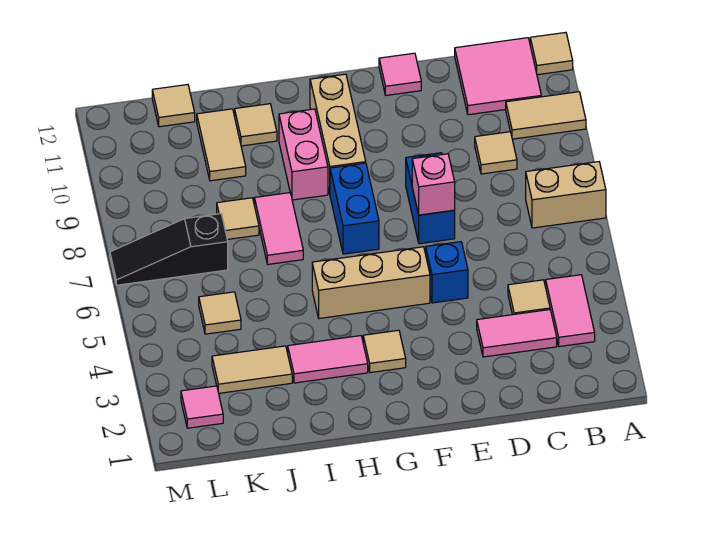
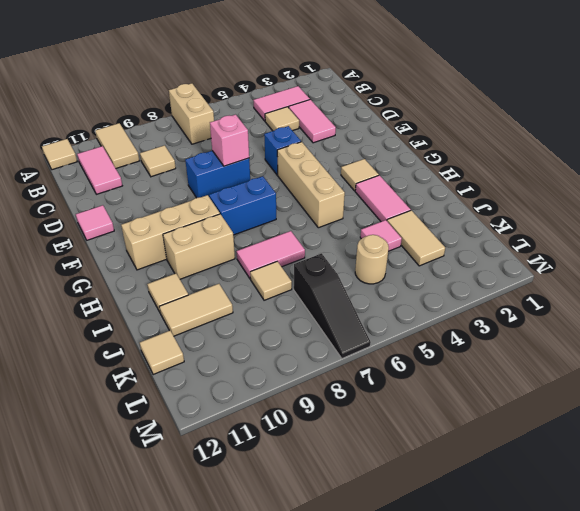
pink tile B11:C12 level 1 -> pink tile B11:C11 level 1
pink brick H9:H10 level 1 -> tan brick H9:H10 level 1
tan tile K5 level 1 -> tan round brick K5 level 1
pink tile L2 level 1 -> pink tile J4 level 1

